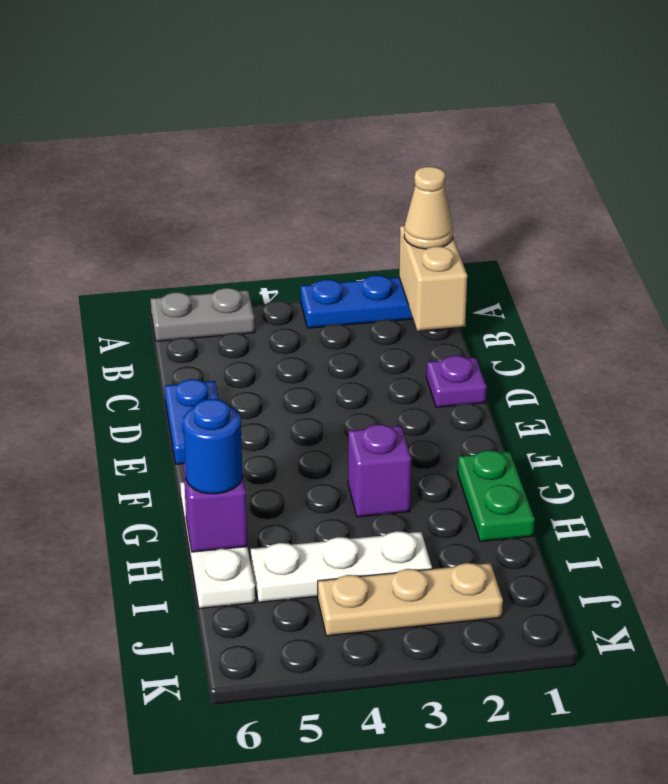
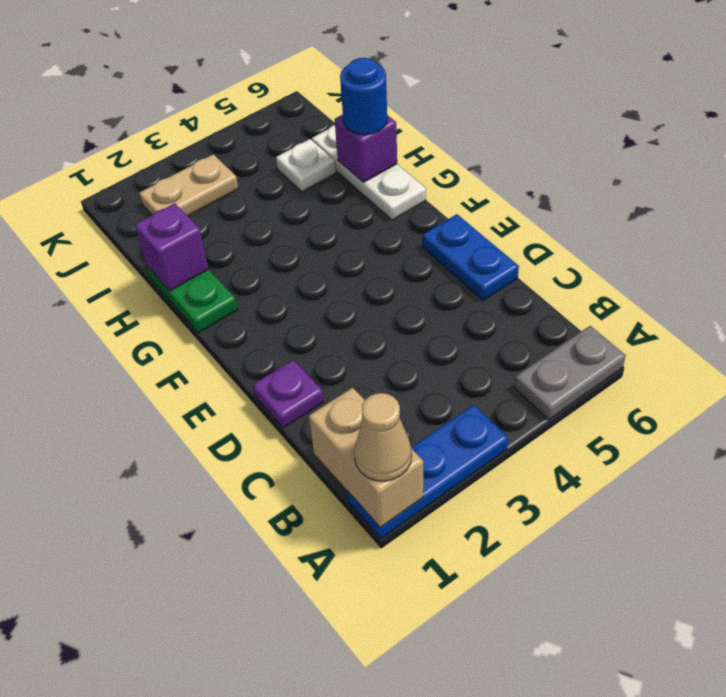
purple brick G3 level 1 -> purple brick H1 level 2
white plate I3:I5 level 1 -> white plate I5 level 1
tan plate J2:J4 level 1 -> tan plate J2:J3 level 1

